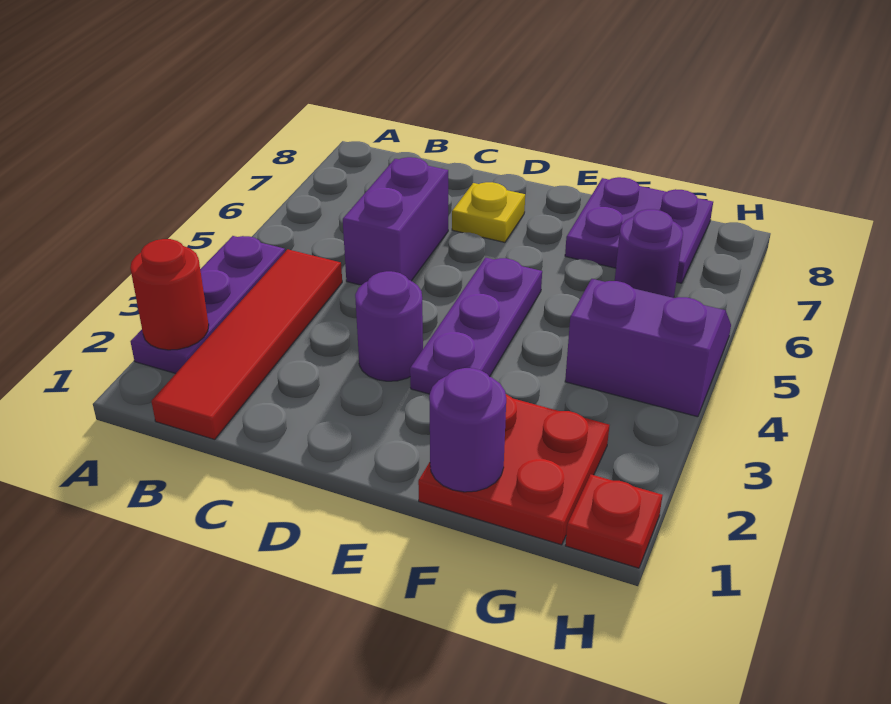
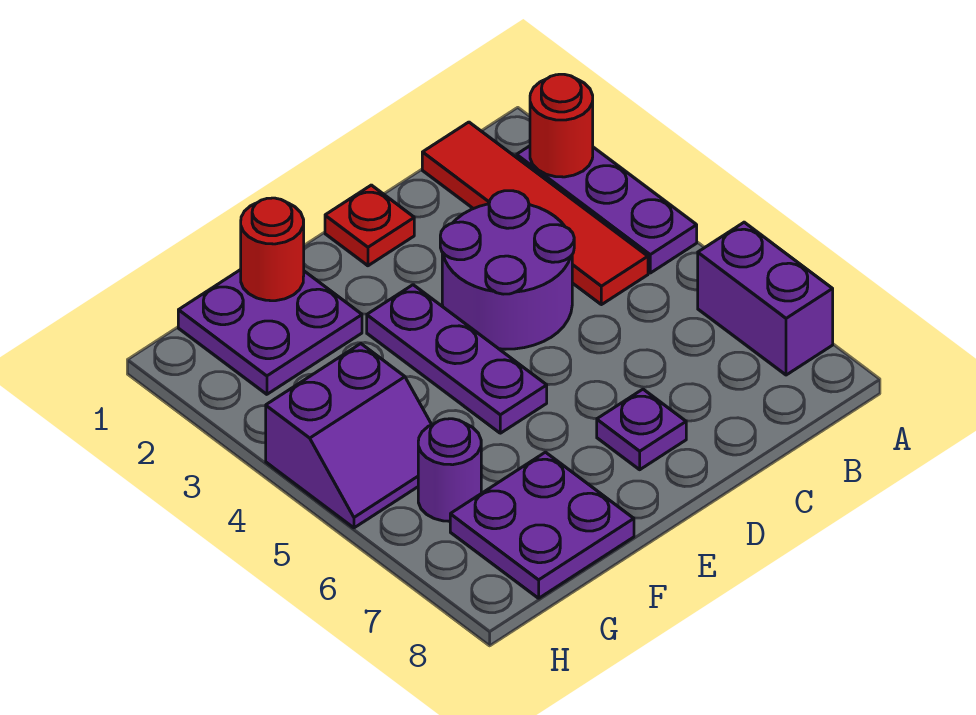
purple brick C5:C6 level 1 -> purple brick A6:A7 level 1
purple round brick D3 level 1 -> purple round brick C3:D4 level 1
yellow plate D7 level 1 -> purple plate D7 level 1
red plate F1:G2 level 1 -> purple plate F1:G2 level 1
purple round brick F1 level 2 -> red round brick F1 level 2
red plate H1 level 1 -> red plate D1 level 1

